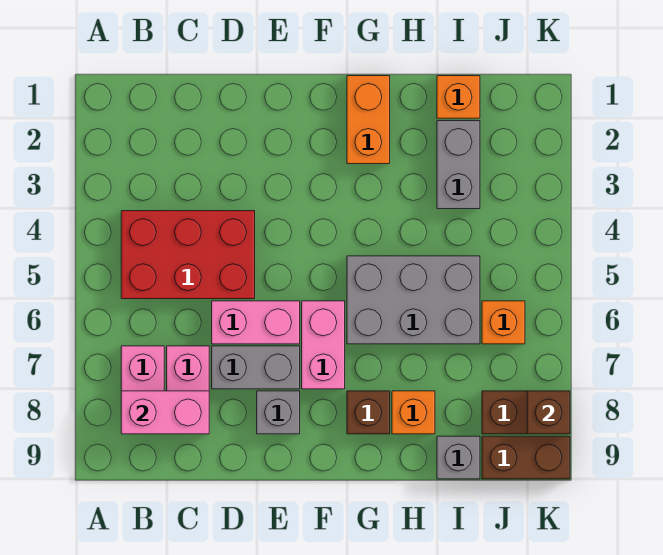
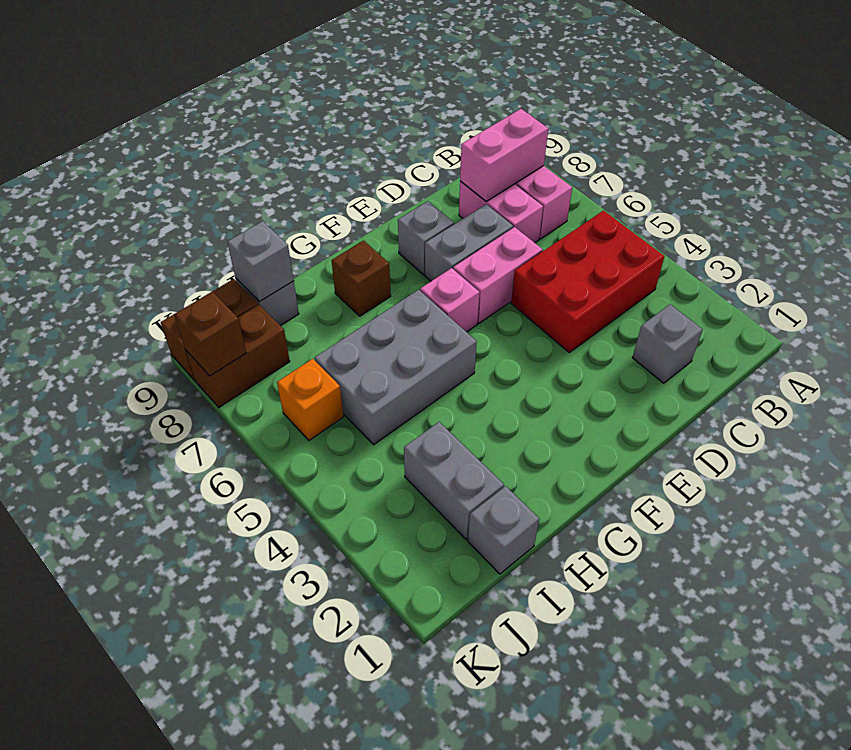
none -> grey brick C2 level 1
pink brick F6:F7 level 1 -> pink brick F6 level 1
orange brick G1:G2 level 1 -> none
orange brick H8 level 1 -> none
orange brick I1 level 1 -> grey brick I1 level 1
none -> grey brick I9 level 2

